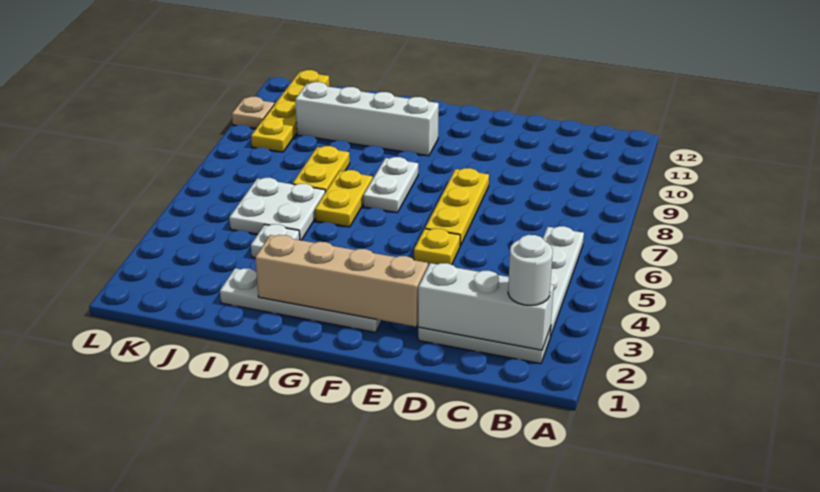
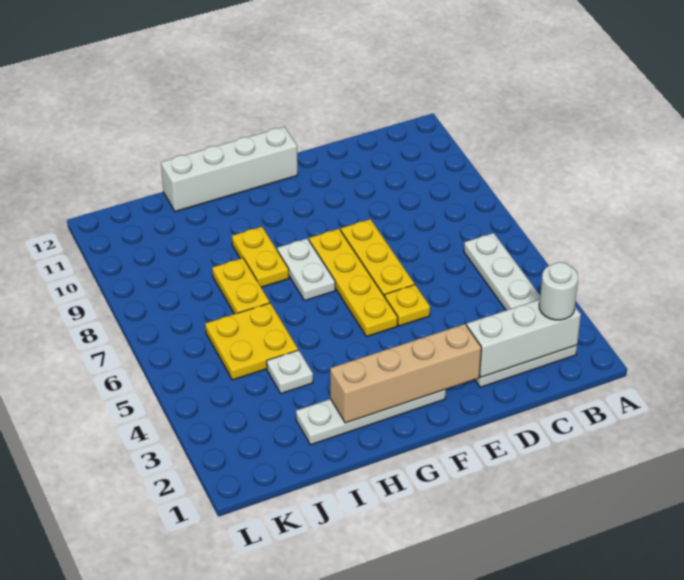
white brick G10:J10 level 1 -> white brick F12:I12 level 1
yellow plate H6:H7 level 1 -> yellow plate H8:H9 level 1
white plate I5:J6 level 1 -> yellow plate I5:J6 level 1
yellow plate K9:K12 level 1 -> yellow plate F5:F8 level 1
tan plate L10 level 1 -> none

